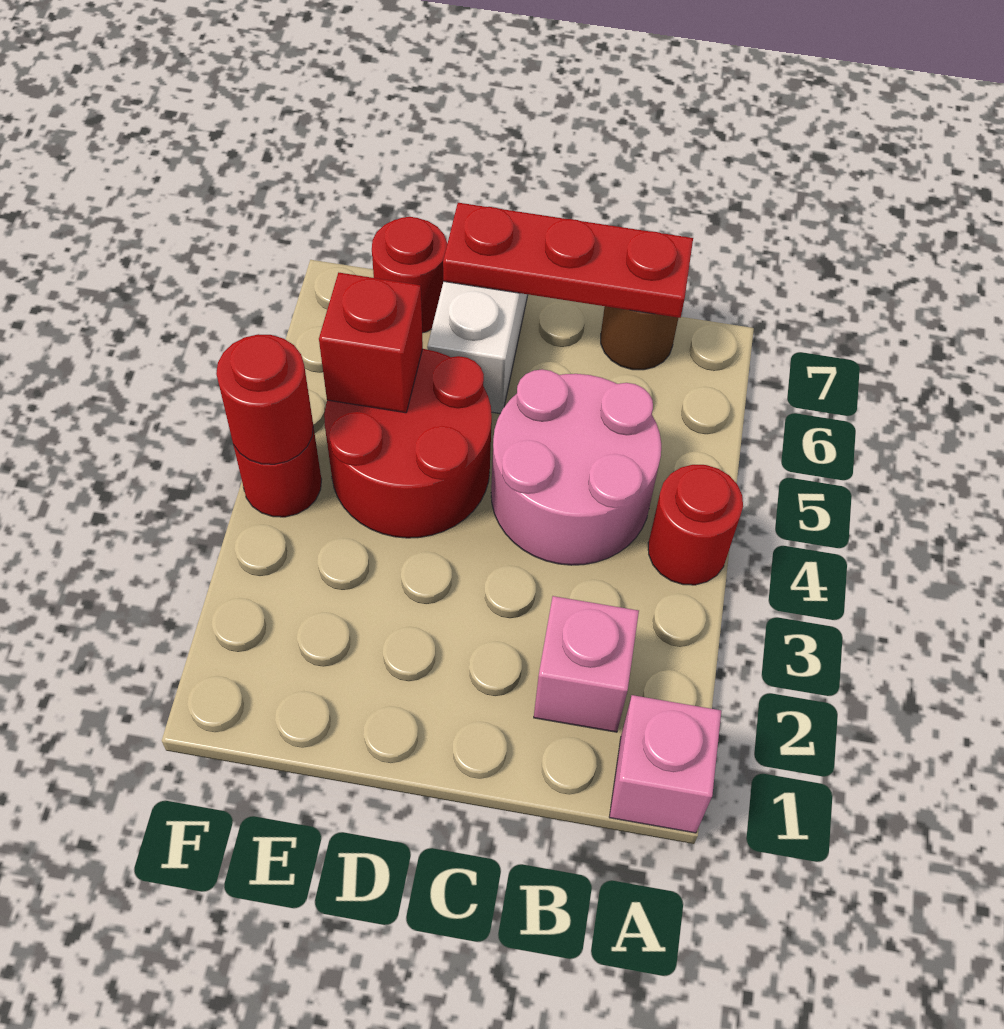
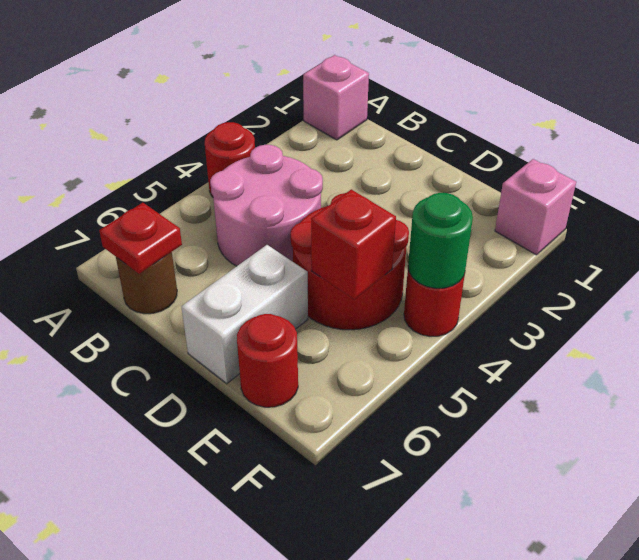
pink brick B2 level 1 -> pink brick F1 level 1
red plate B7:D7 level 2 -> red plate B7 level 2
red round brick F4 level 2 -> green round brick F4 level 2

